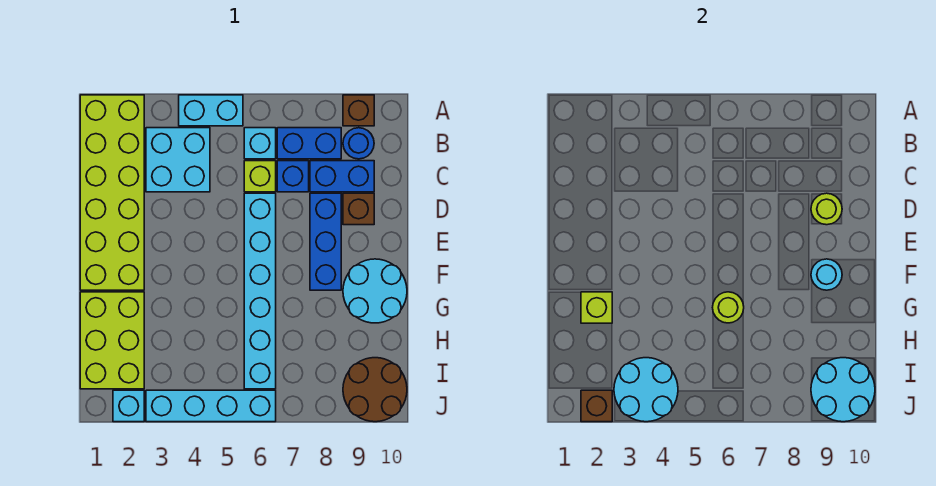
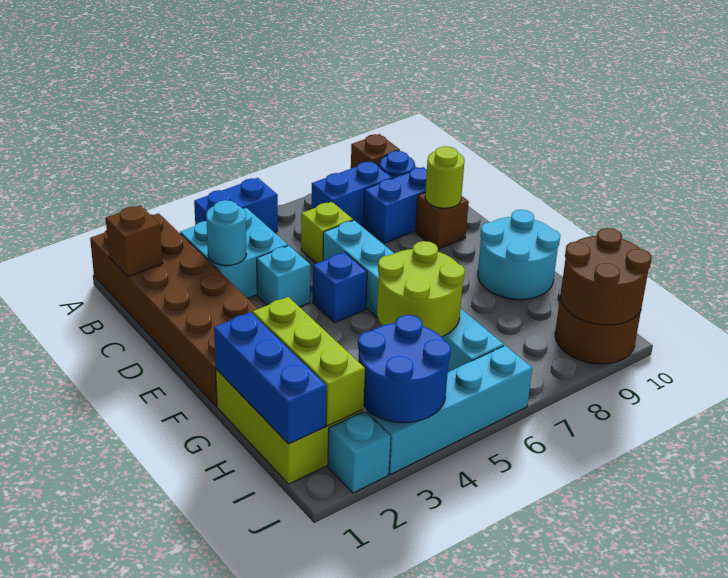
lime brick A1:F2 level 1 -> brown brick A1:F2 level 1
cyan brick A4:A5 level 1 -> blue brick A4:A5 level 1
cyan brick B6 level 1 -> cyan brick D4 level 1
blue brick C7 level 1 -> blue brick E5 level 1
blue brick D8:F8 level 1 -> blue brick G1:I1 level 2
cyan round brick F9 level 2 -> cyan round brick C3 level 2
lime brick G2 level 2 -> lime brick G2:I2 level 2
lime round brick G6 level 2 -> lime round brick G5:H6 level 2
cyan round brick I3:J4 level 2 -> blue round brick I3:J4 level 2
cyan round brick I9:J10 level 2 -> brown round brick I9:J10 level 2
brown brick J2 level 2 -> brown brick B1 level 2

